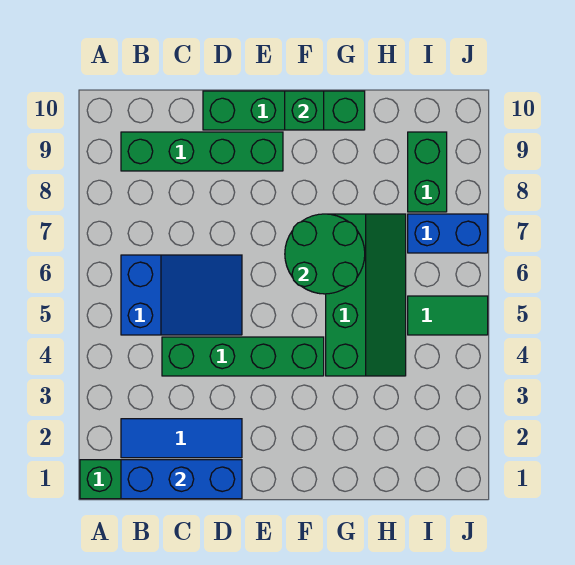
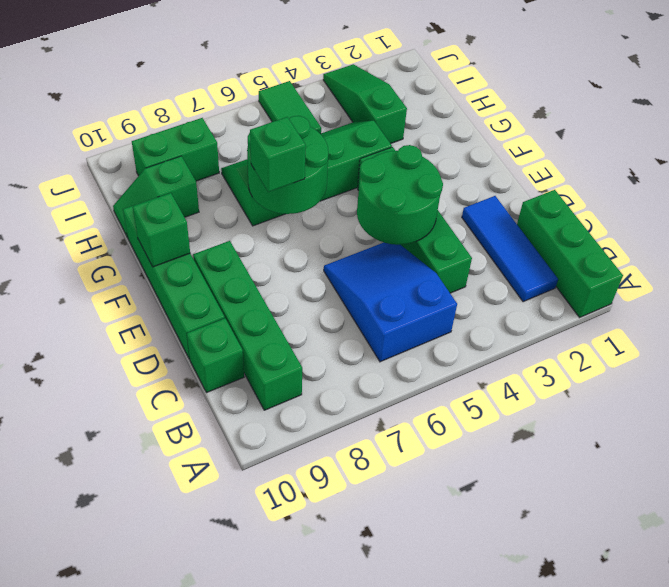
blue brick B1:D1 level 2 -> none
none -> green brick C10 level 1
none -> green round brick D4:E5 level 2
none -> green brick F7 level 3
none -> green slope H3:J3 level 1 top H
none -> green slope H9:H10 level 1 top 9
blue brick I7:J7 level 1 -> none

